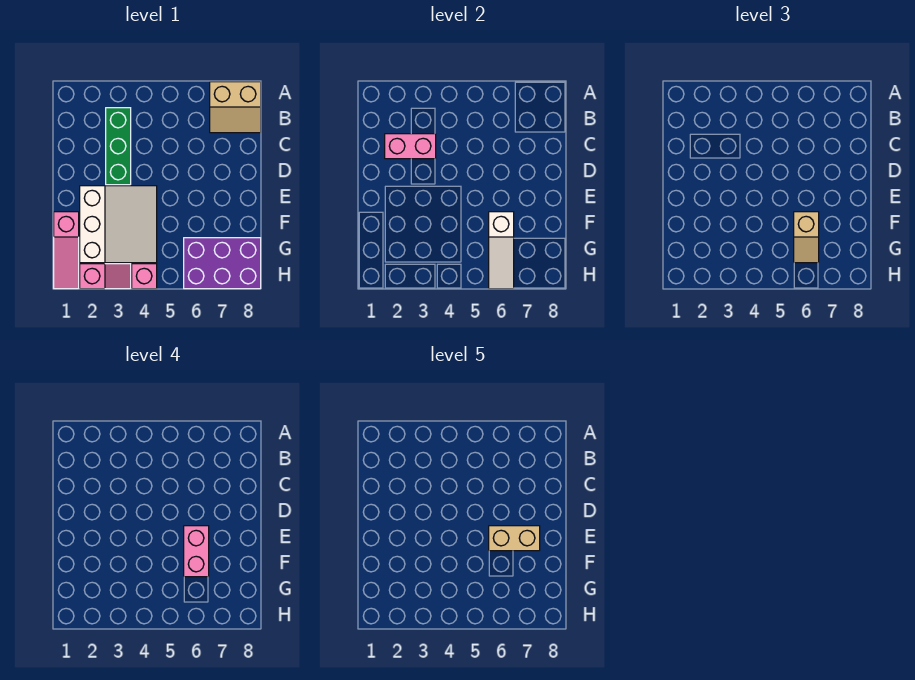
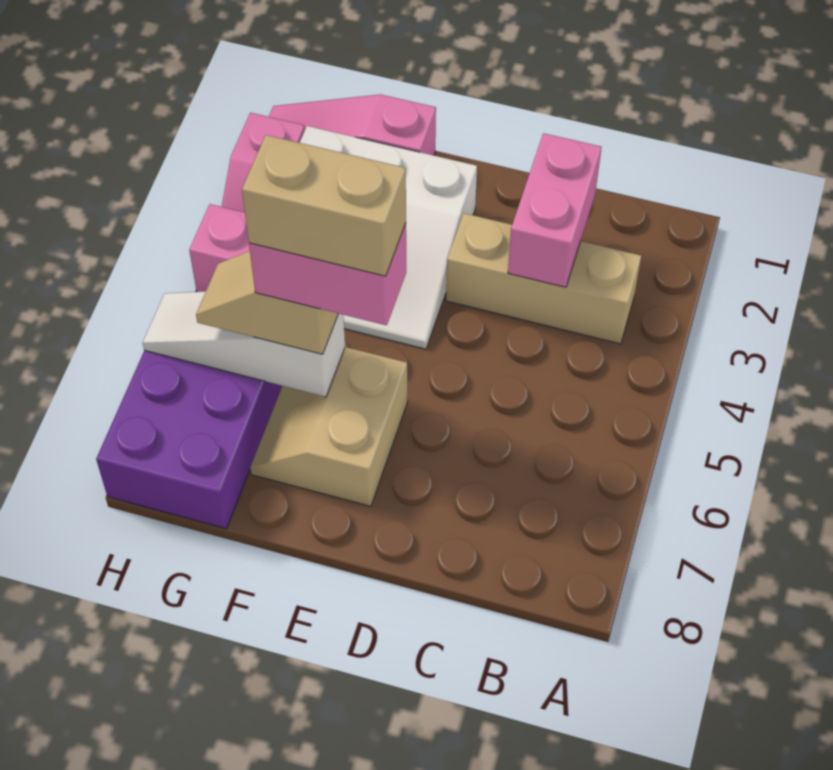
tan slope A7:B8 level 1 top A -> tan slope E6:F7 level 1 top E
green brick B3:D3 level 1 -> tan brick B3:D3 level 1
tan brick E6:E7 level 5 -> tan brick E6:F6 level 5

